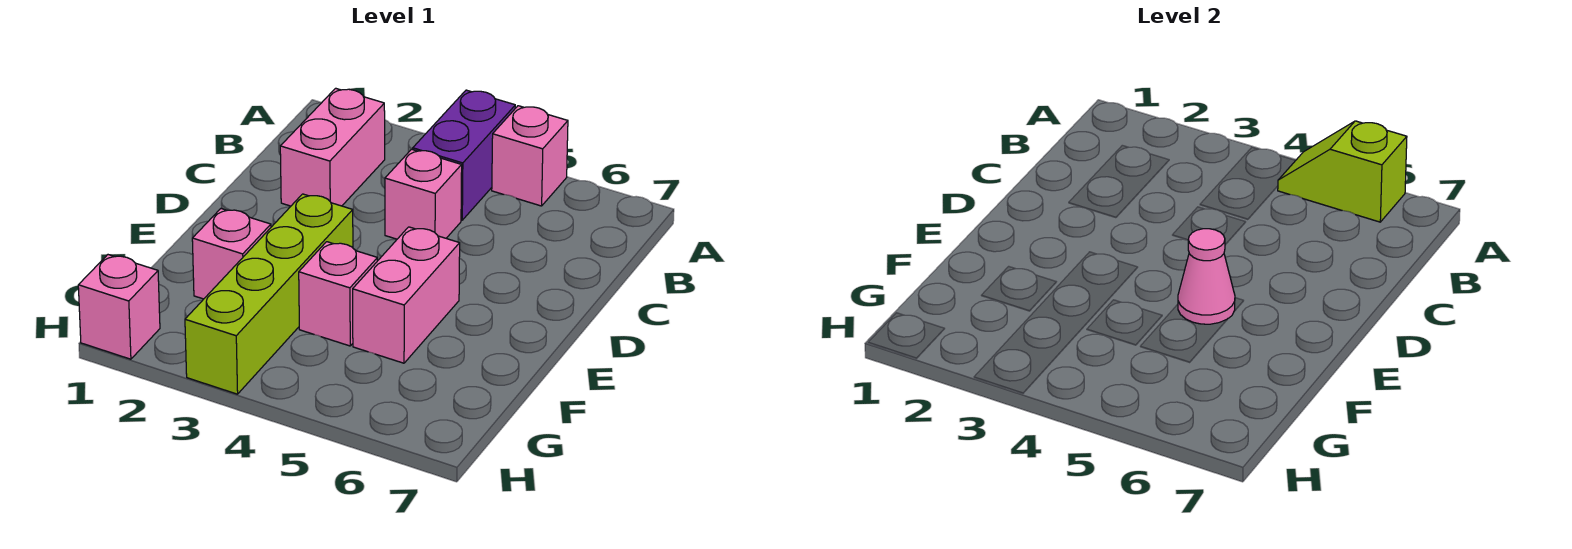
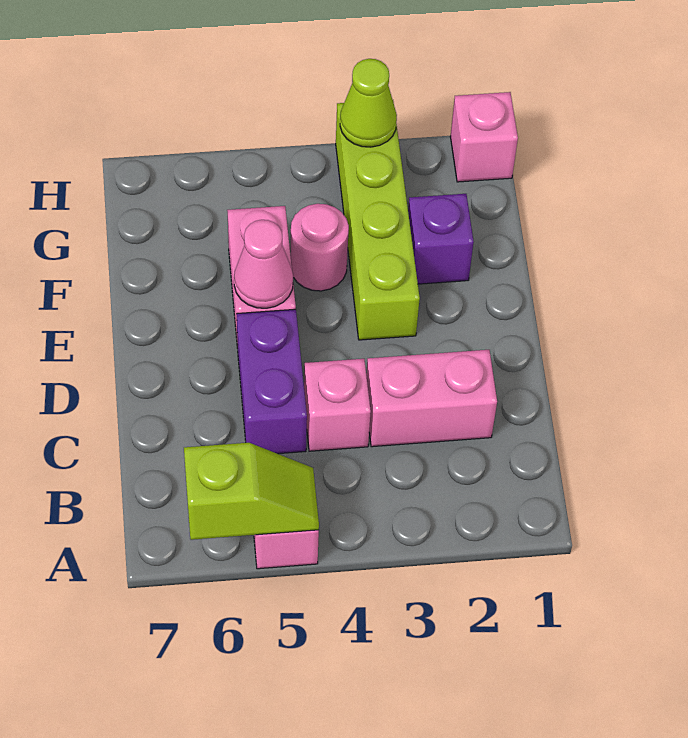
purple brick A4:B4 level 1 -> purple brick C5:D5 level 1
pink brick B2:C2 level 1 -> pink brick C2:C3 level 1
pink brick F2 level 1 -> purple brick F2 level 1
pink brick F4 level 1 -> pink round brick F4 level 1
none -> lime cone H3 level 2

